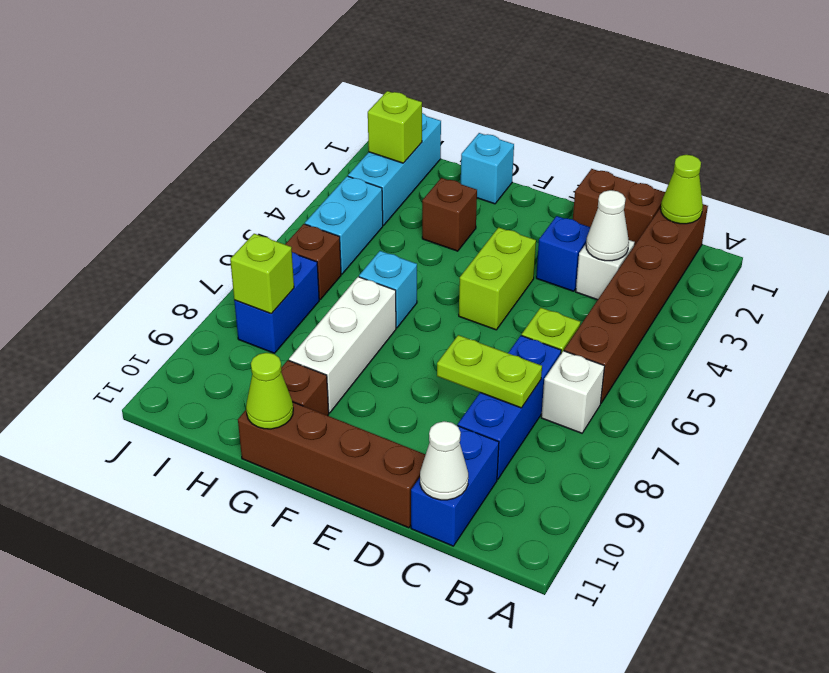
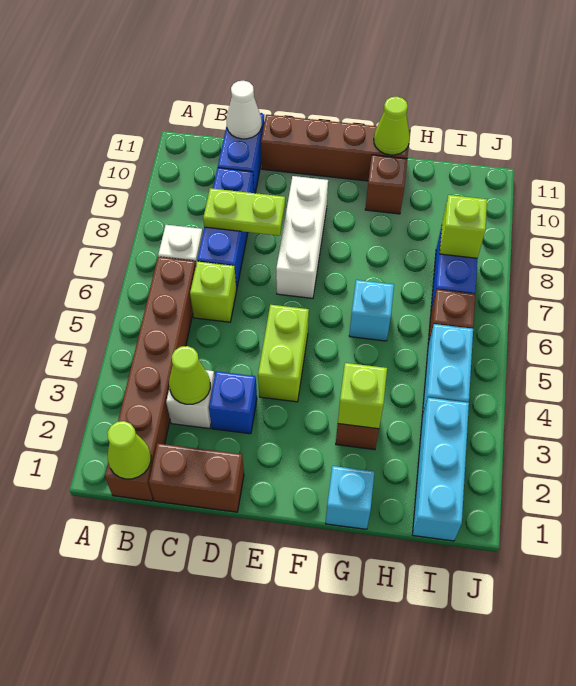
white cone C3 level 2 -> lime cone C3 level 2
white brick G7:G9 level 1 -> white brick E7:E9 level 1
lime brick I2 level 2 -> lime brick G3 level 2

